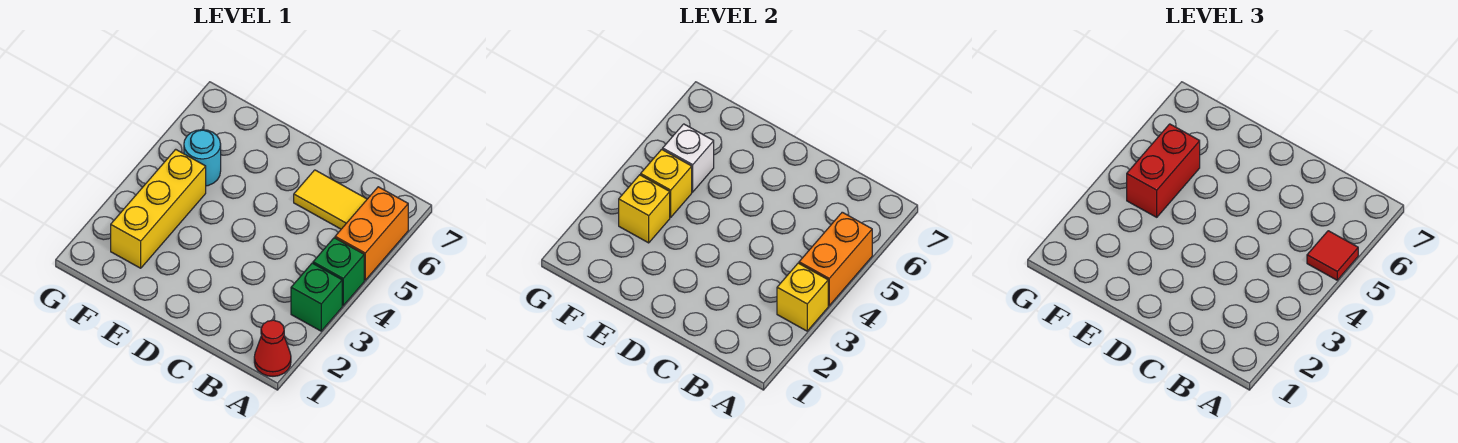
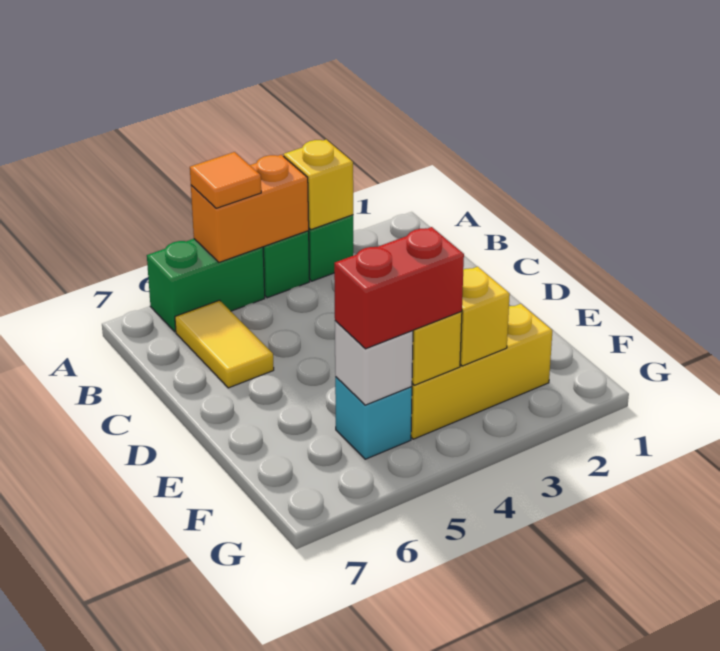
red cone A1 level 1 -> none
orange brick A5:A6 level 1 -> green brick A5:A6 level 1
red tile A5 level 3 -> orange tile A5 level 3
cyan round brick F5 level 1 -> cyan brick F5 level 1

